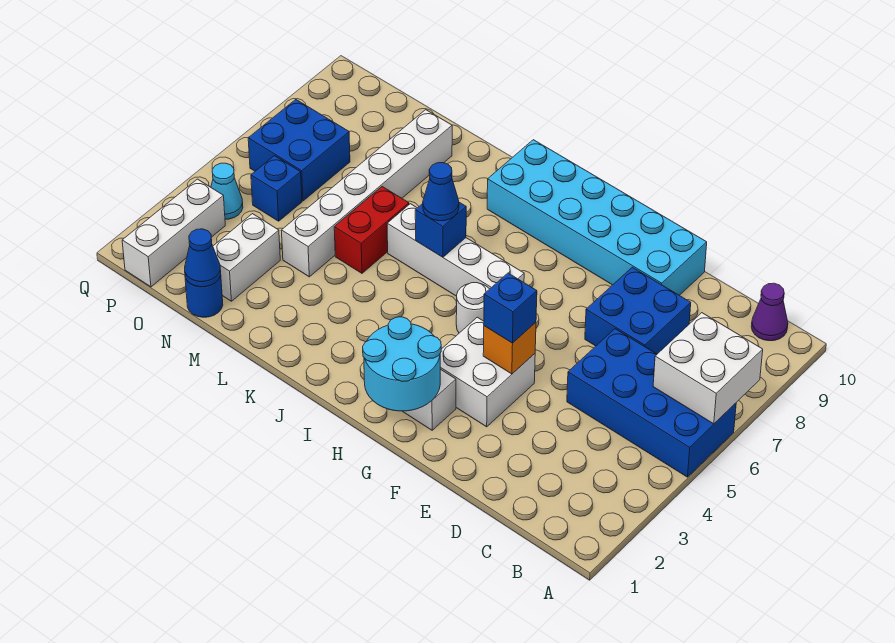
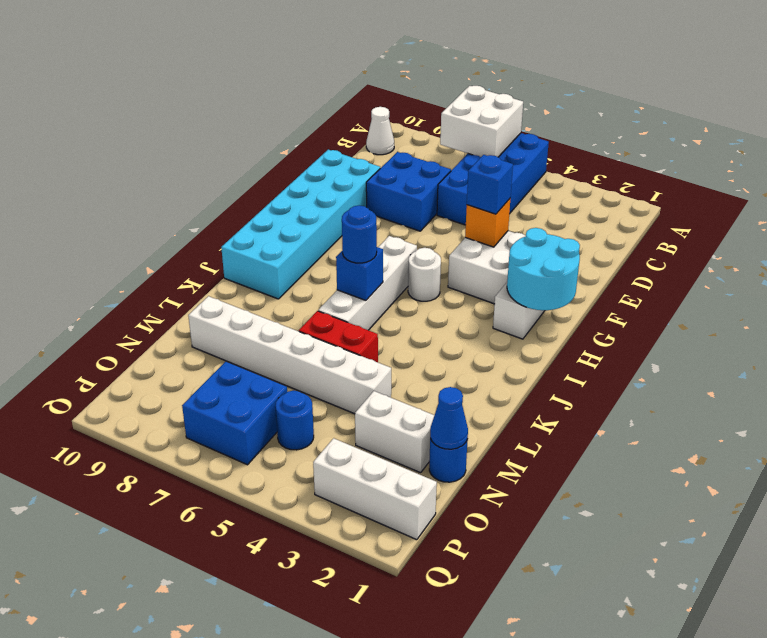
purple cone B10 level 1 -> white cone B10 level 1
blue cone J6 level 3 -> blue round brick J6 level 3
blue brick O5 level 1 -> blue round brick O5 level 1
cyan cone P4 level 1 -> none

